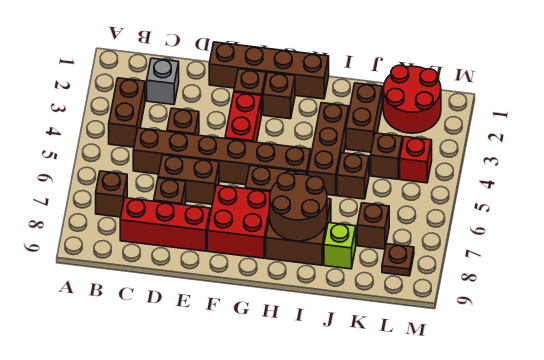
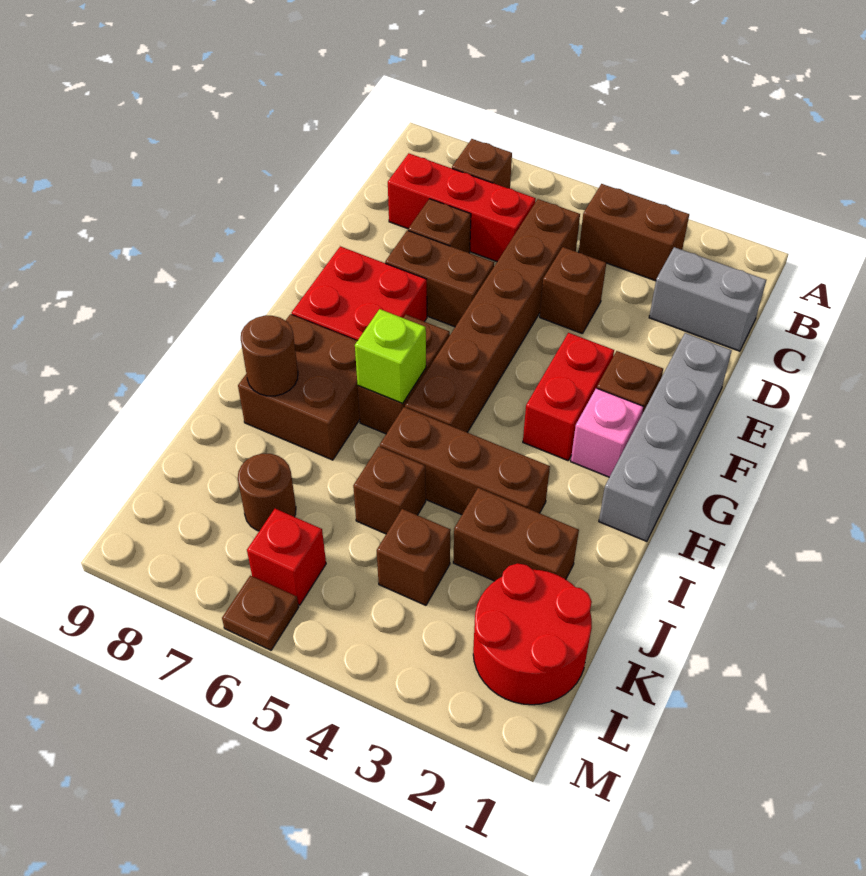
grey brick C2 level 1 -> grey brick C1:C2 level 1
red brick C8:E8 level 1 -> red brick C6:C8 level 1
brown brick D6:E6 level 1 -> brown brick E6:E7 level 1
brown brick E1:H1 level 1 -> grey brick E1:H1 level 1
red brick F3:F4 level 1 -> red brick F3:G3 level 1
brown brick G2 level 1 -> pink brick G2 level 1
brown round brick H7:I8 level 2 -> brown round brick I8 level 2
lime brick J8 level 1 -> lime brick H6 level 2
brown brick K7 level 1 -> brown round brick K7 level 1
red brick L4 level 1 -> red brick L6 level 1
brown plate L8 level 1 -> brown plate M6 level 1

